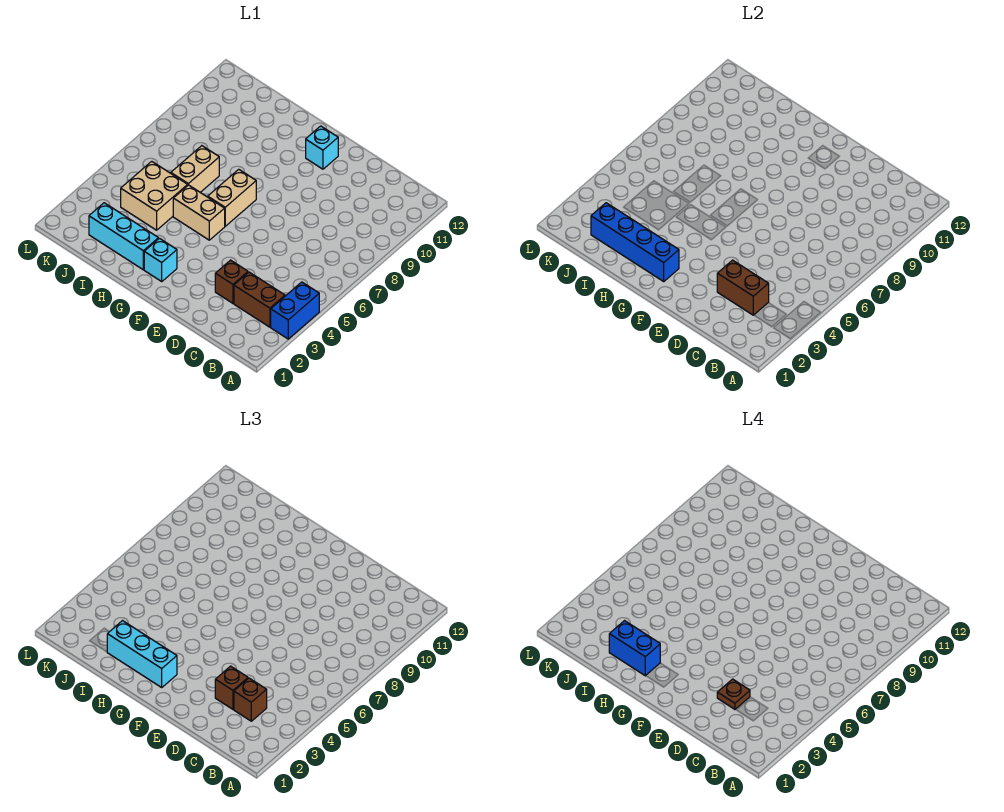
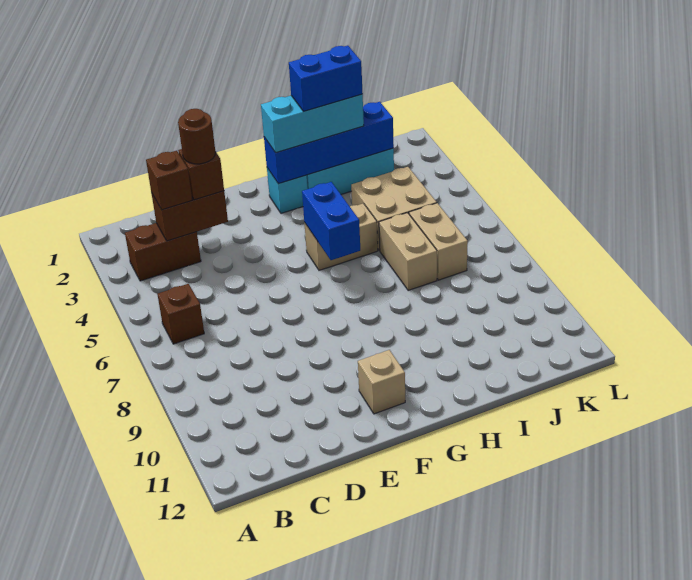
blue brick A3:A4 level 1 -> blue brick G5:G6 level 2
brown brick D3 level 1 -> brown brick B6 level 1
brown plate D3 level 4 -> brown round brick D3 level 4
cyan brick F11 level 1 -> tan brick F11 level 1
tan brick G6:G7 level 1 -> tan brick J6:J7 level 1

